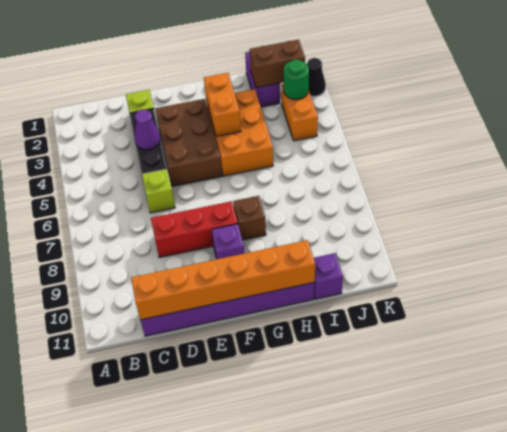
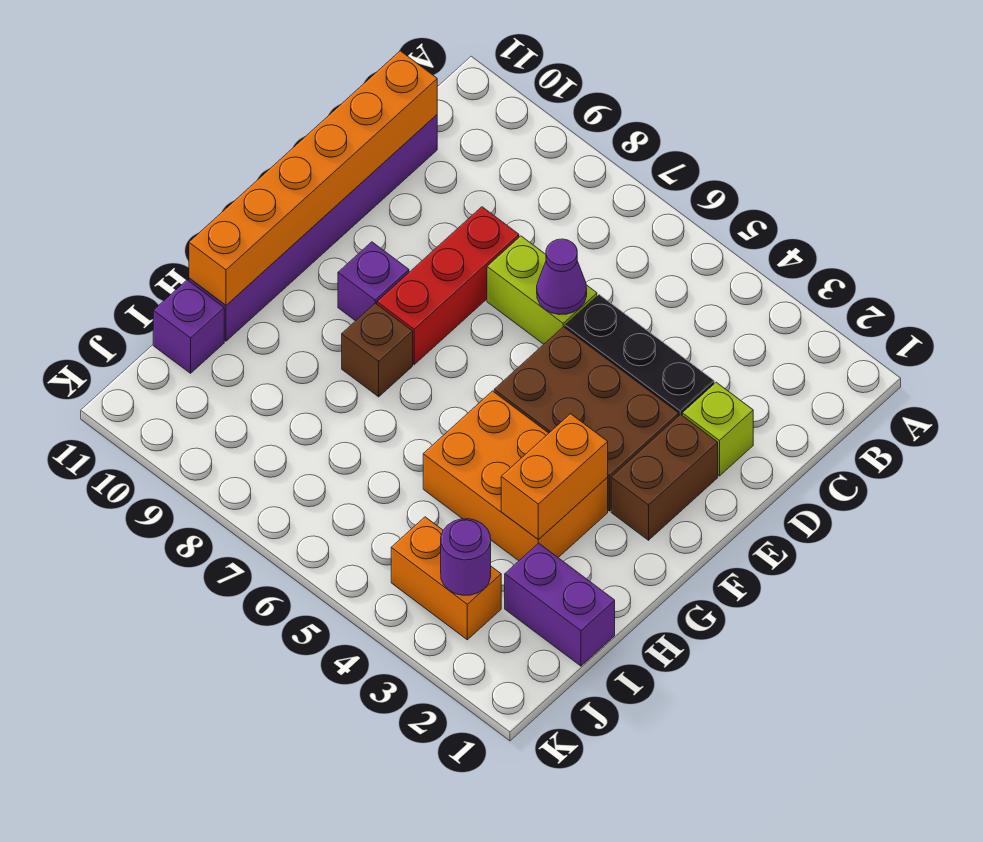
purple cone D4 level 2 -> purple cone D6 level 2
lime brick D6 level 1 -> lime brick D6:D7 level 1
orange brick G3:G4 level 2 -> orange brick G3:H3 level 2
brown brick I2:J2 level 2 -> brown brick E2:F2 level 1
green round brick J3 level 2 -> purple round brick J3 level 2
black cone K2 level 1 -> none

